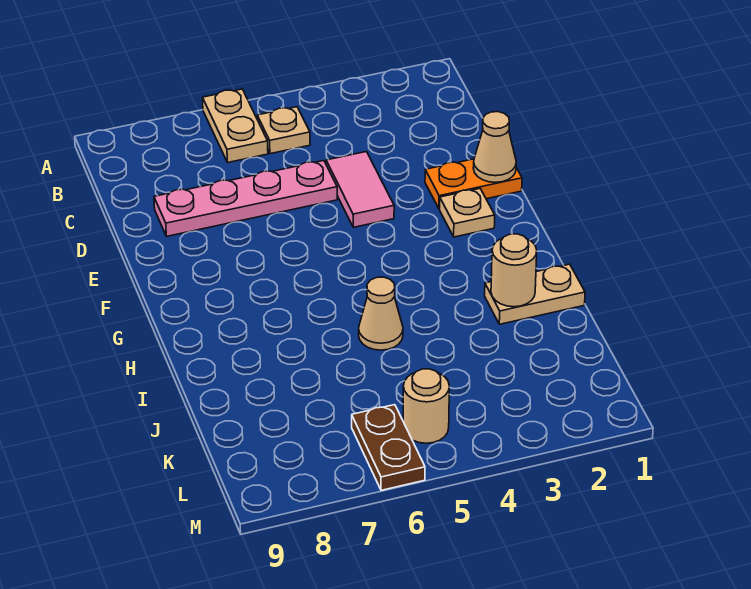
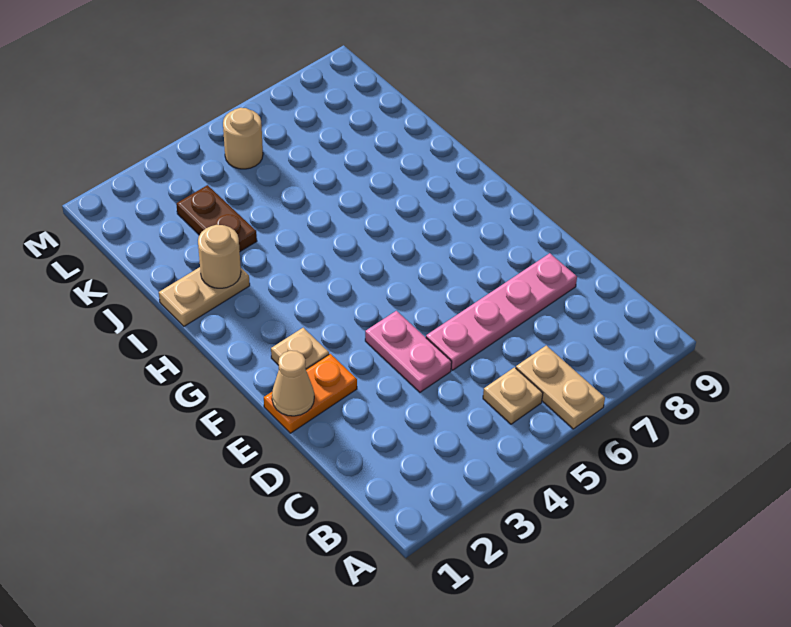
pink tile D4:E4 level 1 -> pink plate D4:E4 level 1
tan cone I5 level 1 -> none
brown plate L6:M6 level 1 -> brown plate J3:K3 level 1

